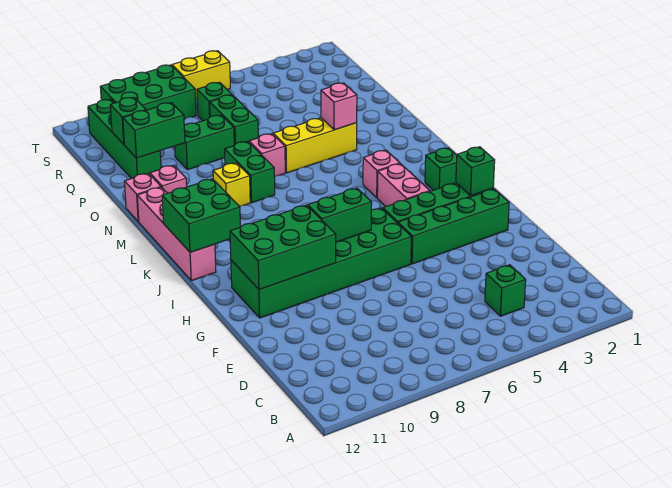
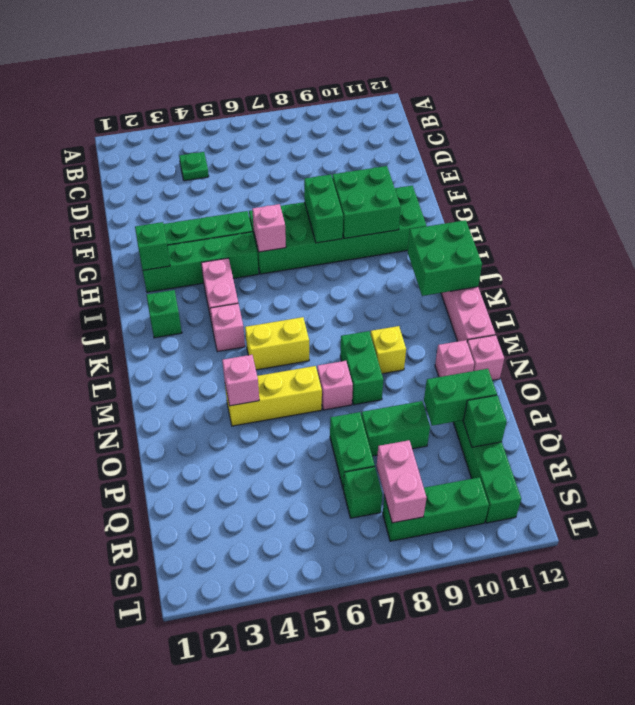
green brick C4 level 1 -> green plate C4 level 1
green brick G9:H11 level 2 -> green brick G9:H10 level 2
none -> pink brick H6 level 2
green brick H7:H8 level 2 -> green brick G8:H8 level 2
none -> pink brick R8:S8 level 2
green brick S8:T10 level 1 -> green brick S8:S10 level 1
yellow brick T6:T7 level 1 -> yellow brick L5:L6 level 1

